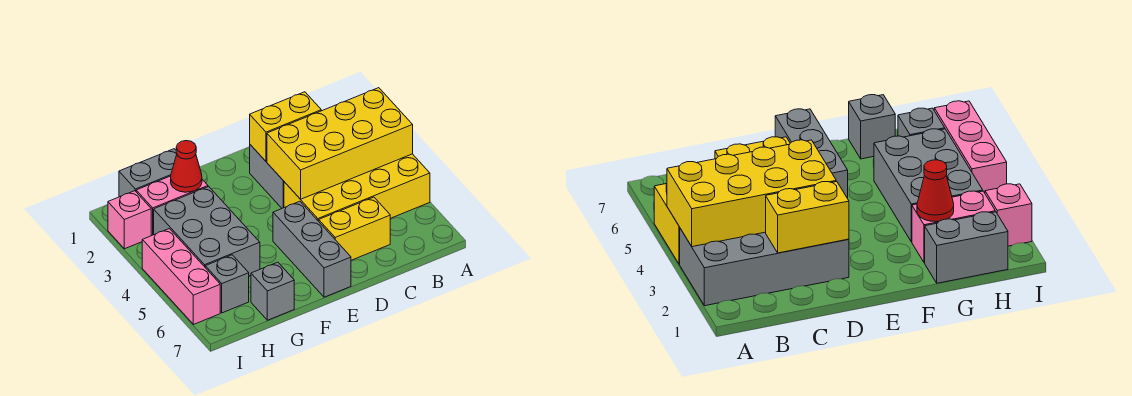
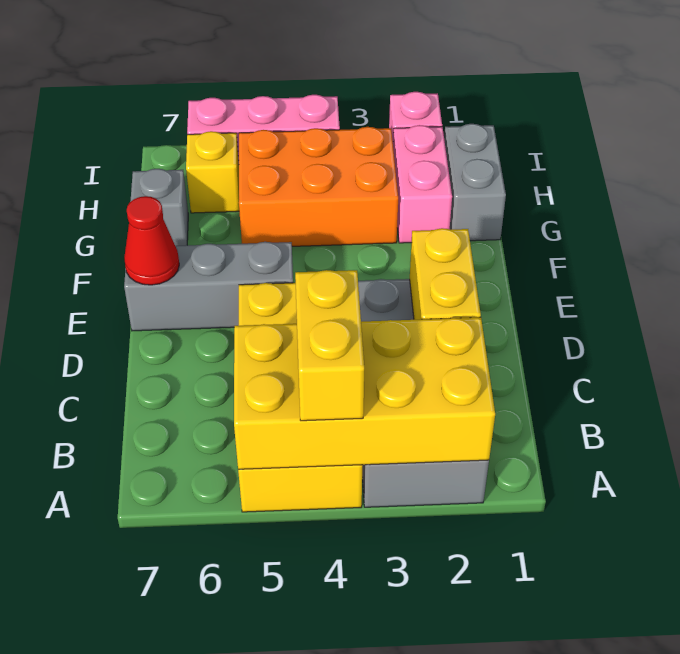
yellow brick A3:D4 level 2 -> yellow brick A2:B5 level 2
yellow brick C6:D6 level 1 -> yellow brick A4:B4 level 3
red cone G2 level 2 -> red cone E7 level 2
grey brick G3:H5 level 1 -> orange brick G3:H5 level 1
grey brick H6 level 1 -> yellow brick H6 level 1

